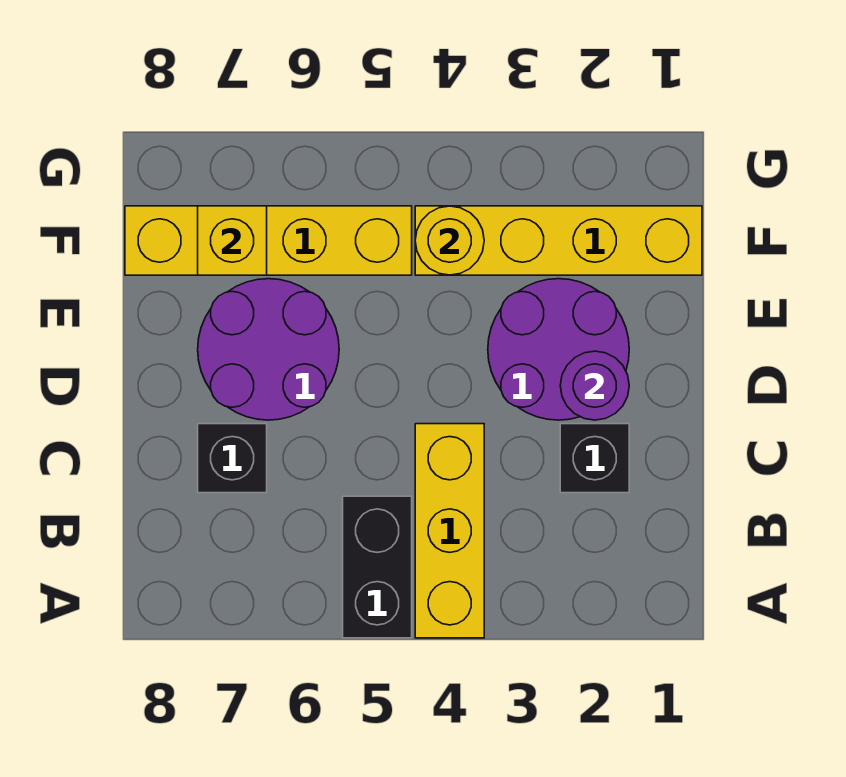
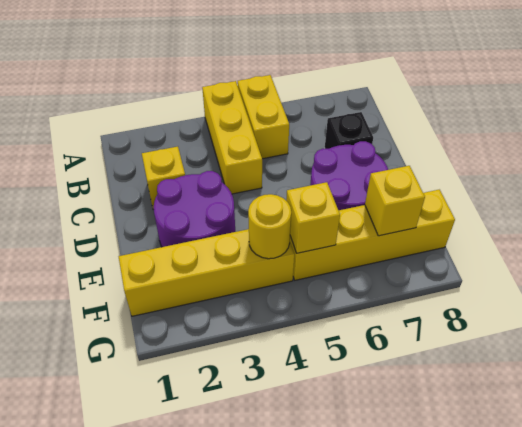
black brick A5:B5 level 1 -> yellow brick A5:B5 level 1
black brick C2 level 1 -> yellow brick C2 level 1
purple round brick D2 level 2 -> none
none -> yellow brick F5 level 2

